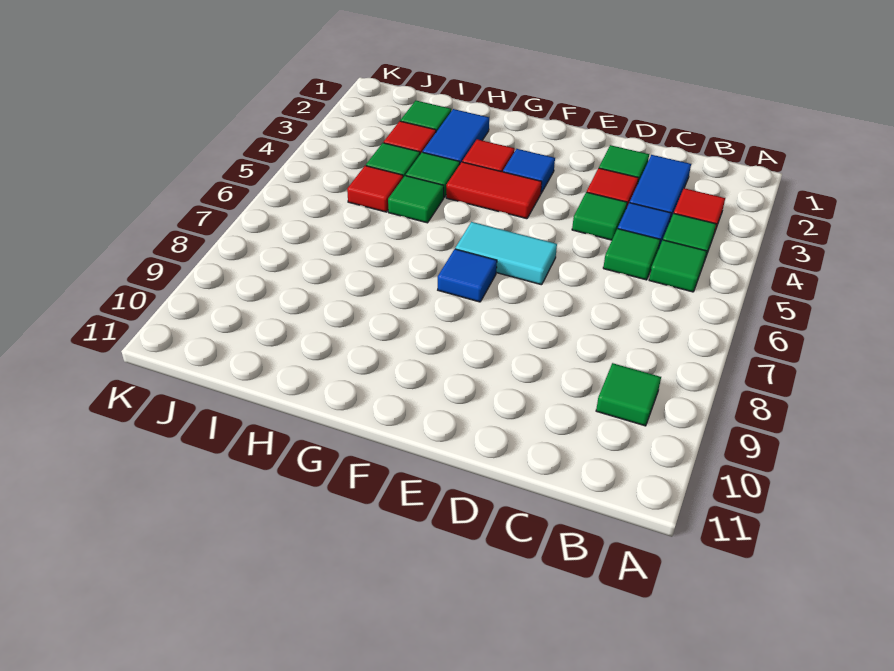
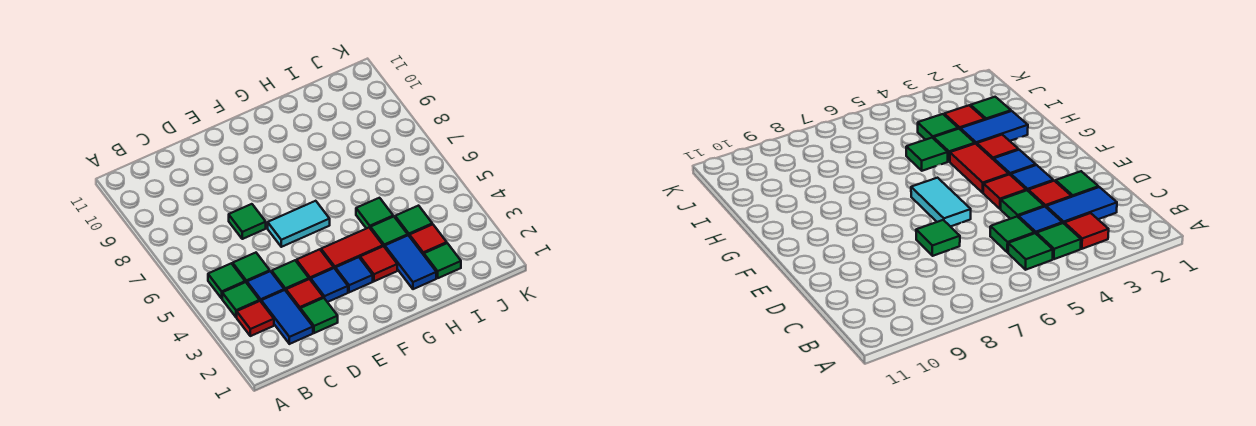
green tile B9 level 1 -> green tile D7 level 1
blue tile F7 level 1 -> blue tile E3 level 1
red tile I5 level 1 -> red tile E4 level 1

